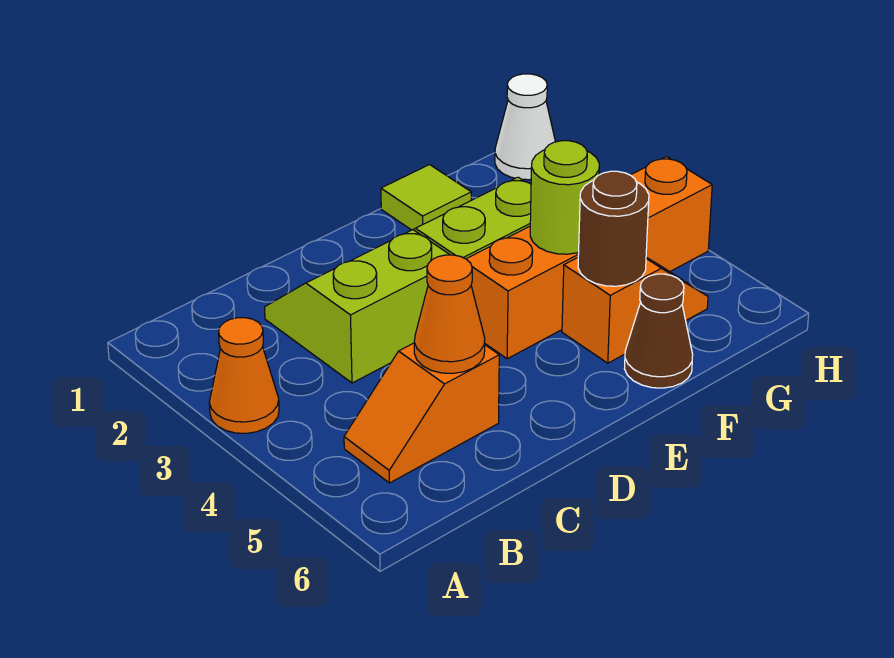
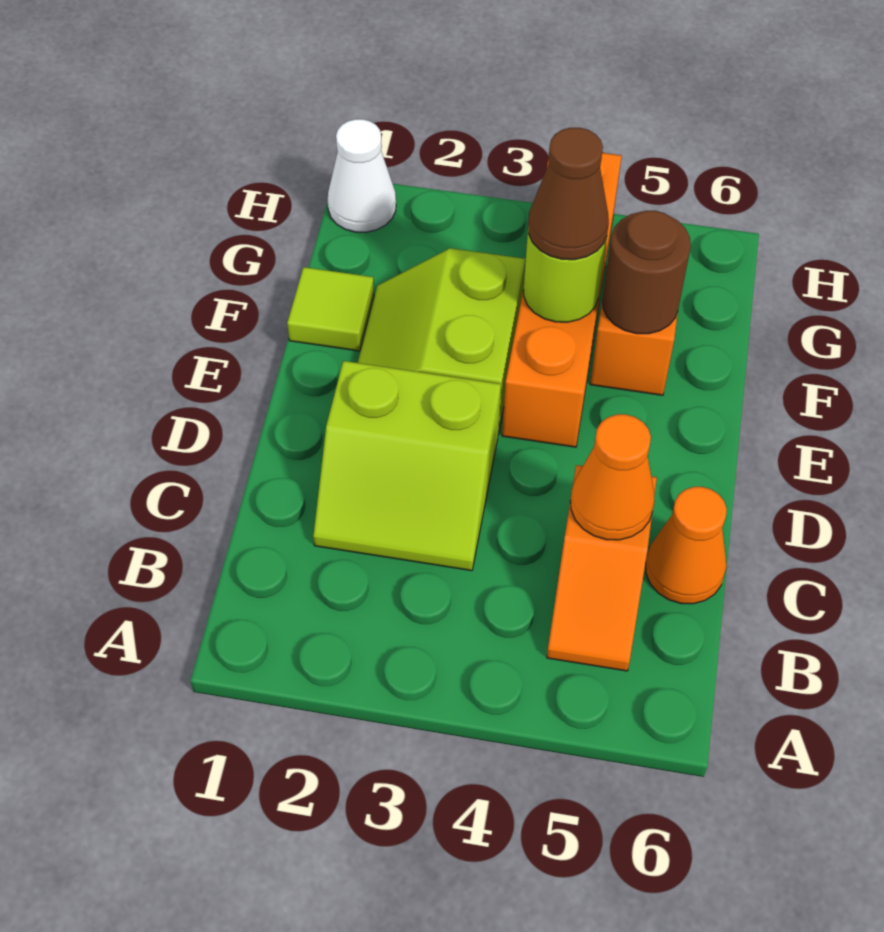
orange cone A3 level 1 -> orange cone C6 level 1
lime slope C2:D3 level 1 top 3 -> lime slope C2:D3 level 1 top D
brown cone F6 level 1 -> brown cone F4 level 3

